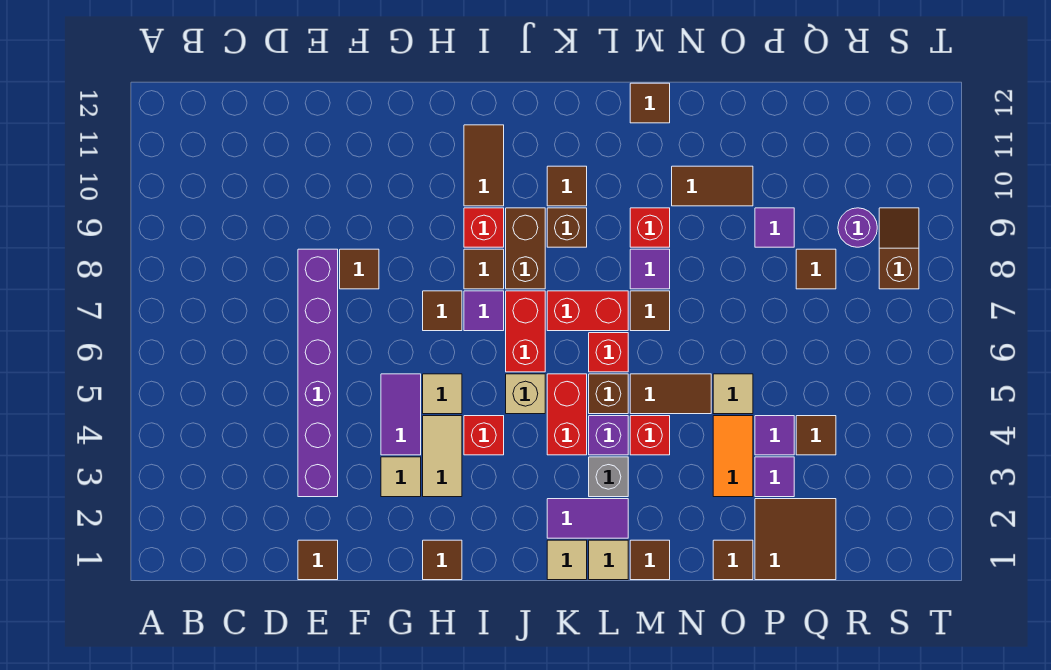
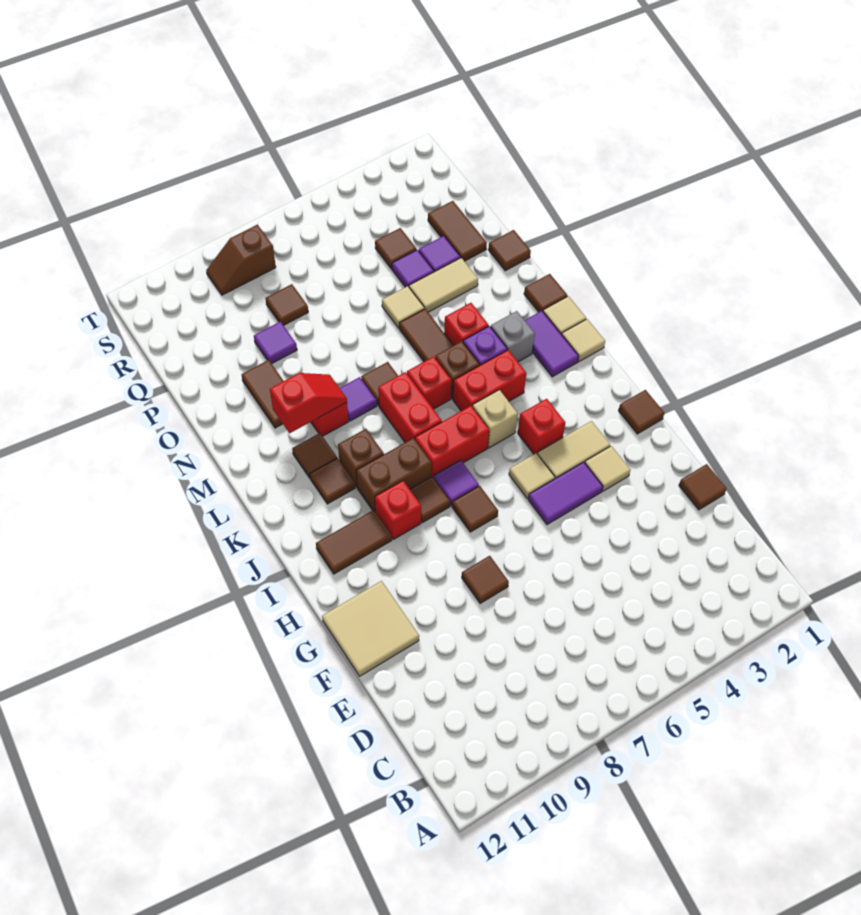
purple brick E3:E8 level 1 -> none
none -> tan tile F11:G12 level 1
none -> red slope M9:M10 level 2 top 10
brown tile M12 level 1 -> brown tile L10 level 1
orange tile O3:O4 level 1 -> tan tile O3:O4 level 1
brown tile P1:Q2 level 1 -> brown tile P2:Q2 level 1
purple round brick R9 level 1 -> none

